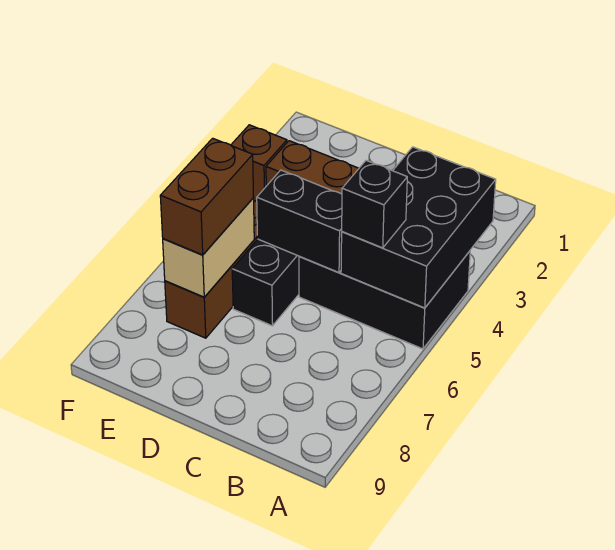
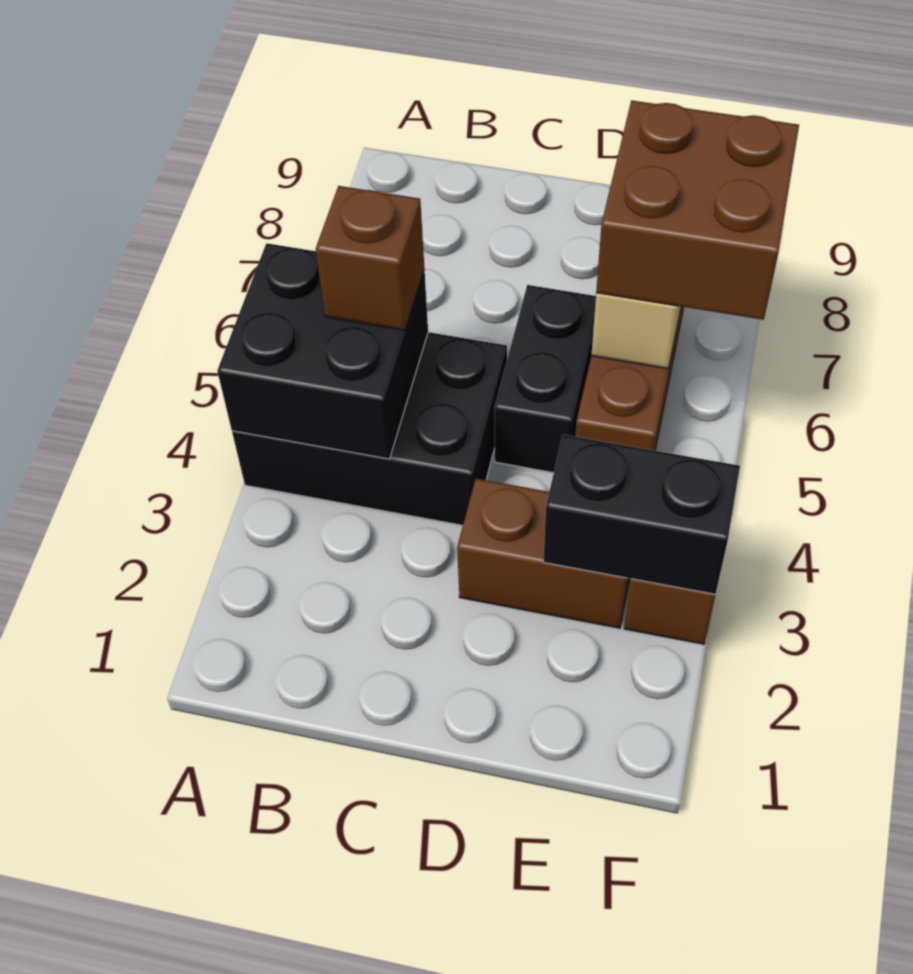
black brick A3:B5 level 2 -> black brick A4:B5 level 2
black brick B5 level 3 -> brown brick B5 level 3
black brick C5:D5 level 2 -> black brick E3:F3 level 2
brown brick E6:E7 level 3 -> brown brick E6:F7 level 3

